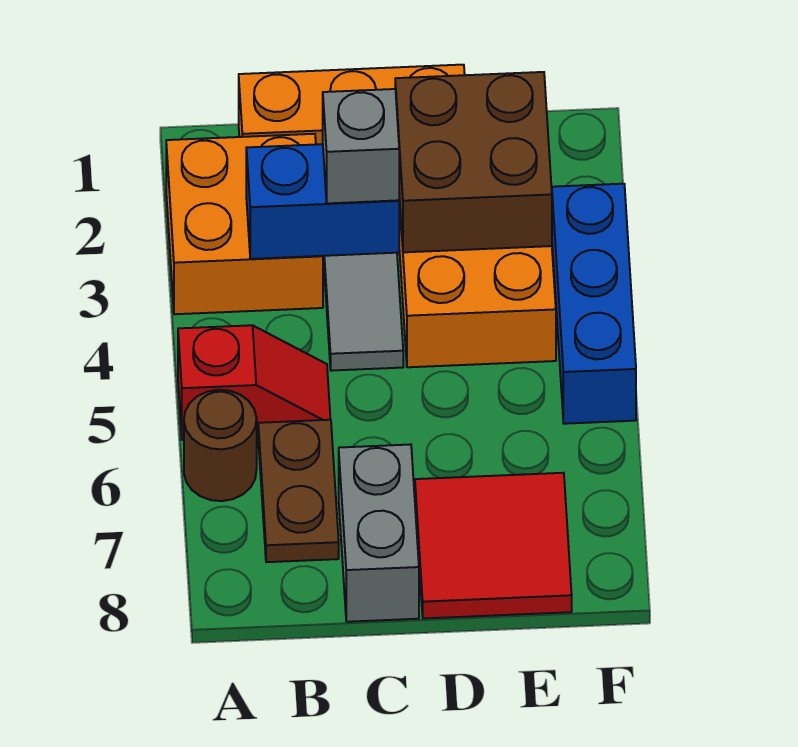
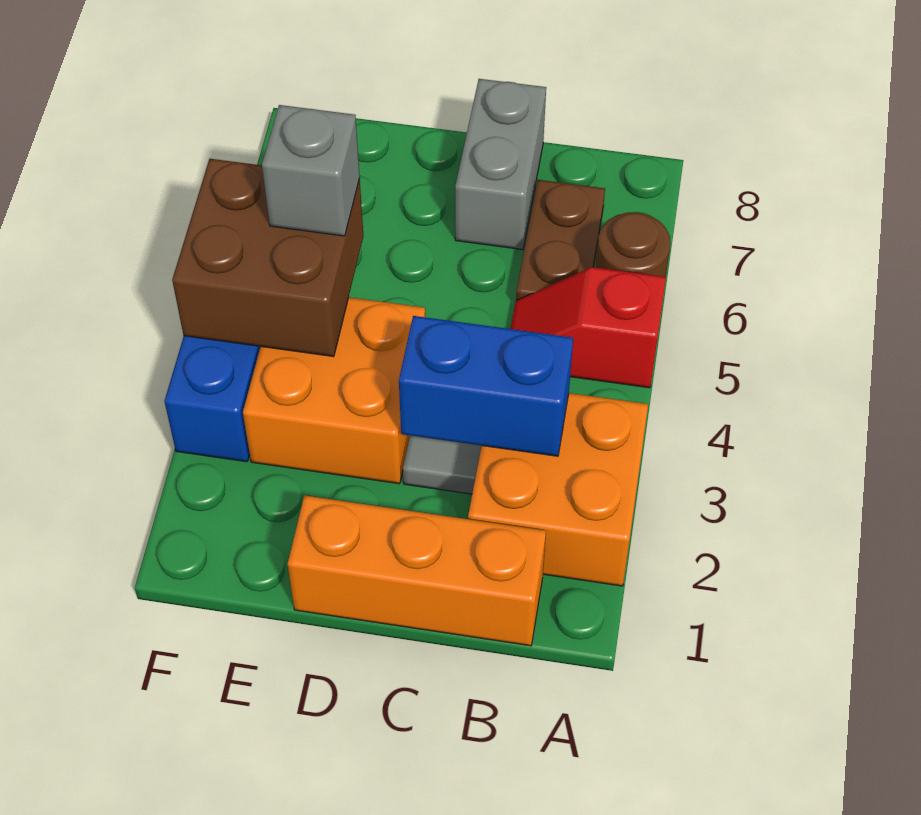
grey brick C3 level 3 -> grey brick E5 level 3
brown brick D2:E3 level 2 -> brown brick E4:F5 level 2
red tile D7:E8 level 1 -> none

